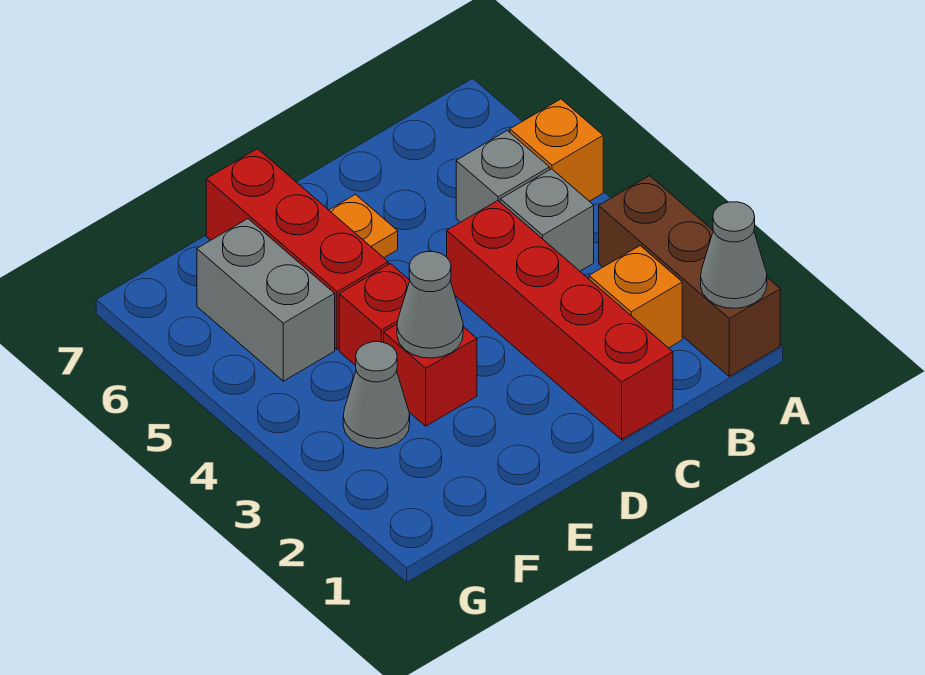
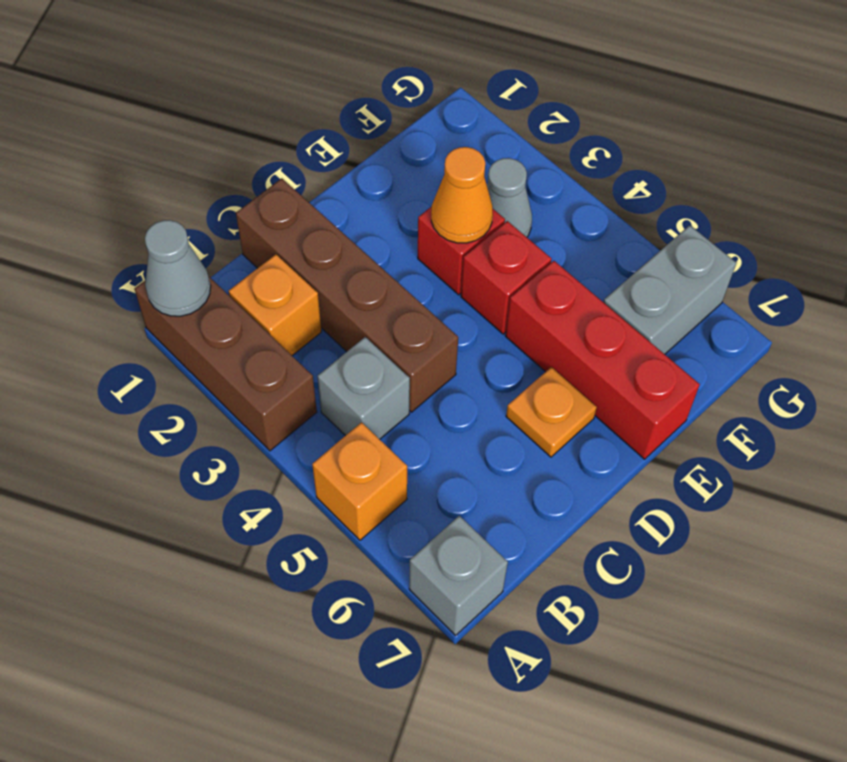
grey brick B5 level 1 -> grey brick A7 level 1
red brick C1:C4 level 1 -> brown brick C1:C4 level 1
grey cone E3 level 2 -> orange cone E3 level 2
grey brick F5:F6 level 1 -> grey brick F6:G6 level 1

